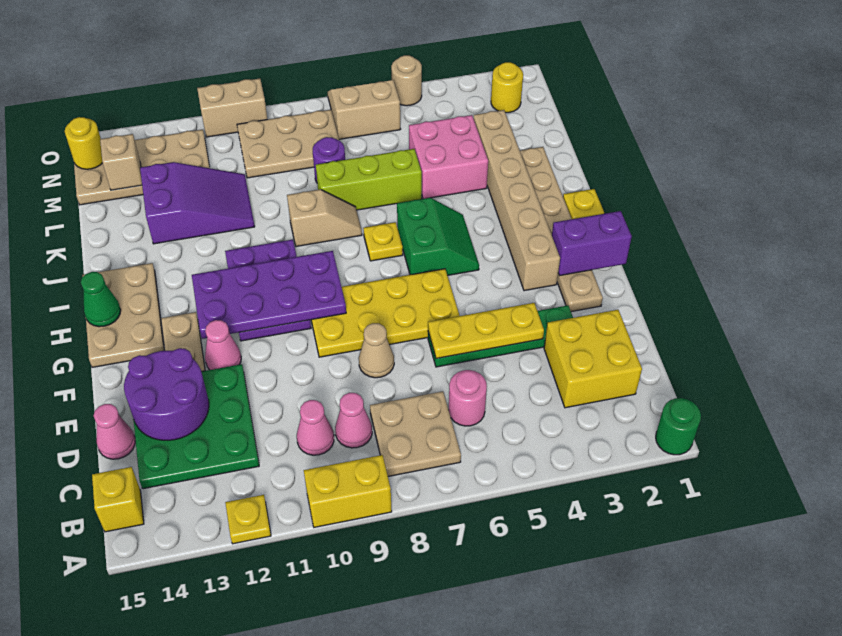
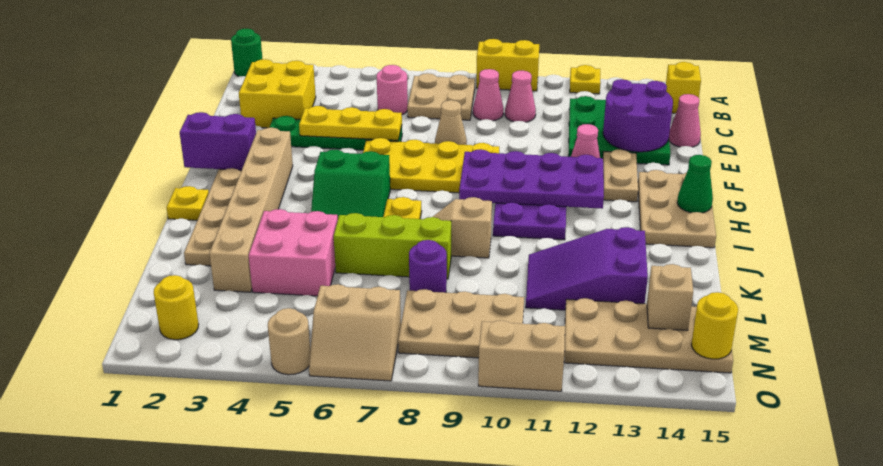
green slope H5:I6 level 1 top 6 -> green slope H5:I6 level 1 top H

